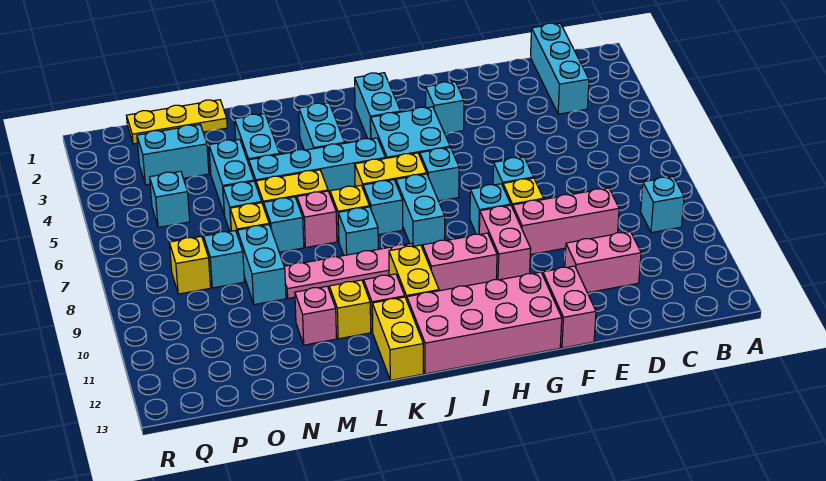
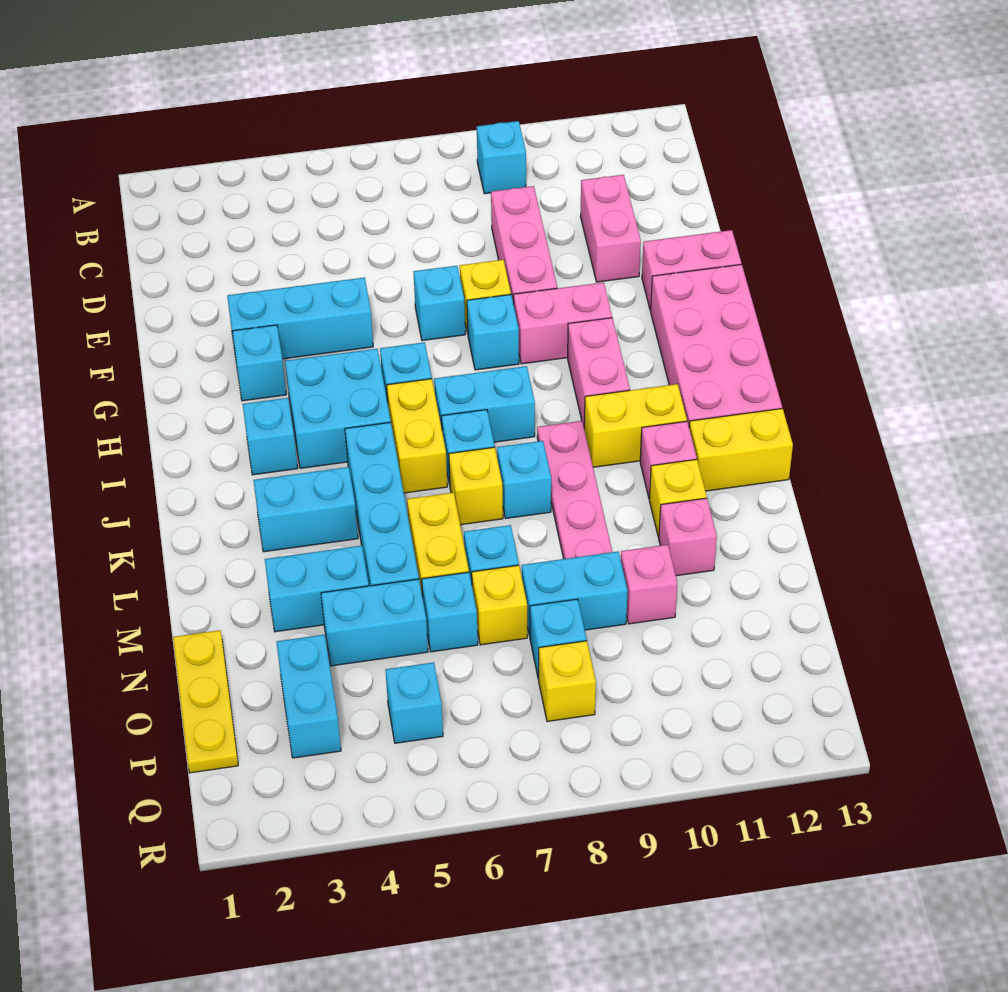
cyan brick C1:C3 level 1 -> cyan brick F3:F5 level 1
cyan brick I2:I3 level 1 -> cyan brick I3 level 1
pink brick L7 level 1 -> pink brick N10 level 1

